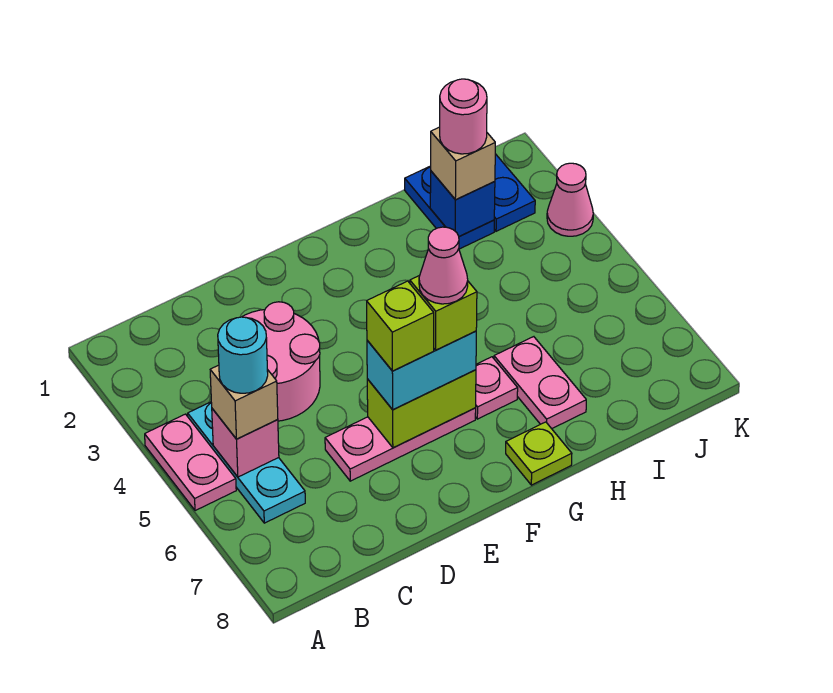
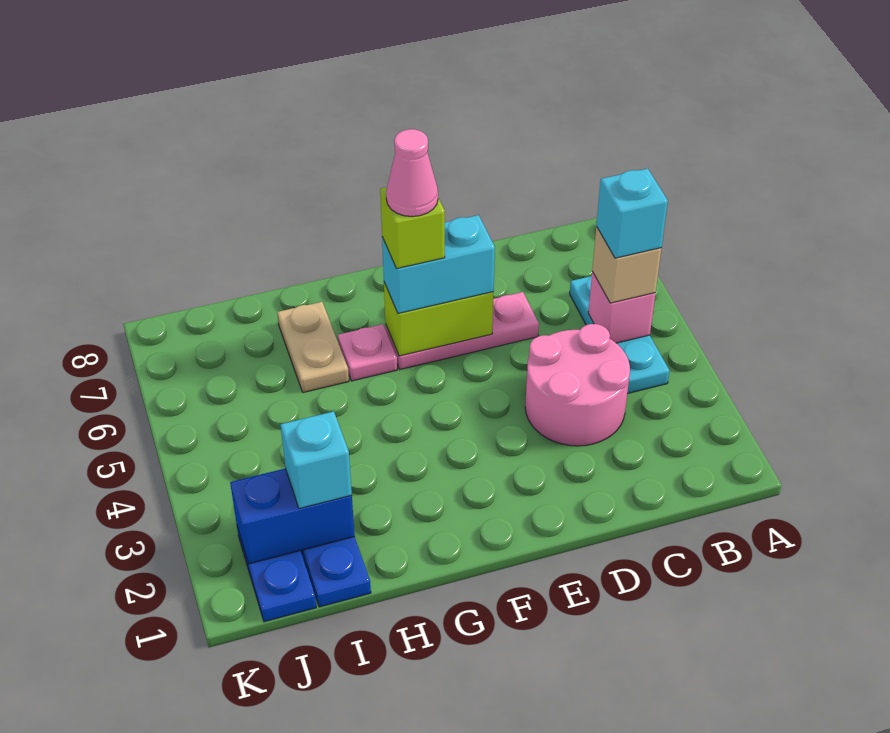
pink plate A4:A5 level 1 -> none
cyan round brick B5 level 4 -> cyan brick B5 level 4
lime brick E6 level 4 -> none
lime plate G8 level 1 -> none
pink plate H6:H7 level 1 -> tan plate H6:H7 level 1
blue brick I2 level 2 -> blue brick I2:J2 level 2
tan brick I2 level 3 -> cyan brick I2 level 3
pink round brick I2 level 4 -> none
pink cone K3 level 1 -> none

